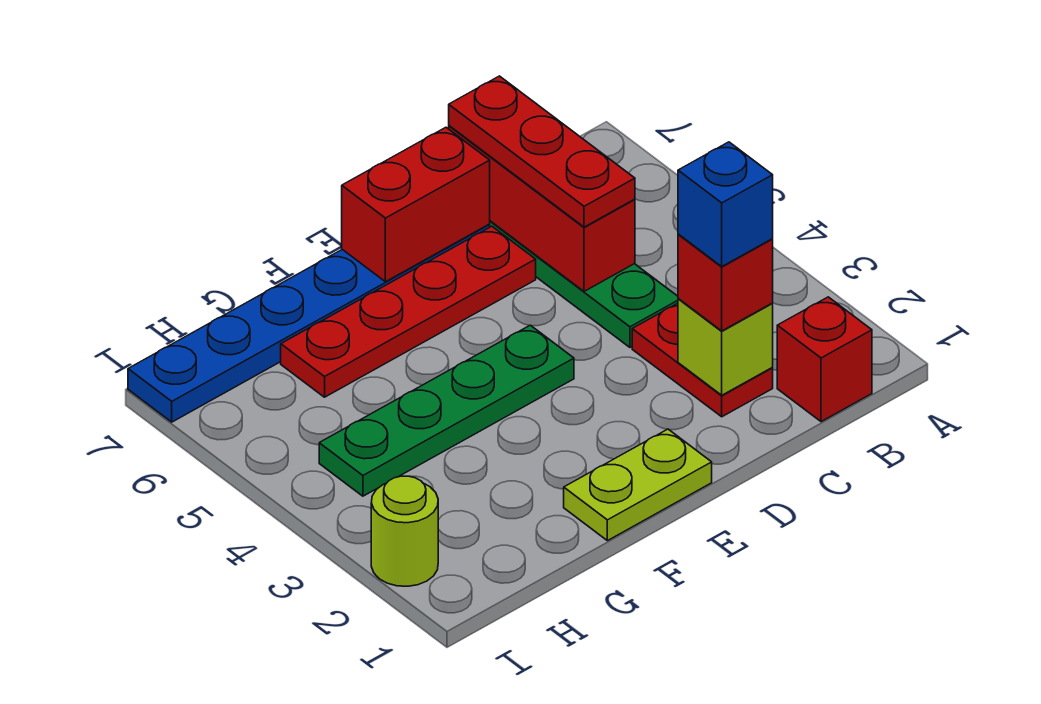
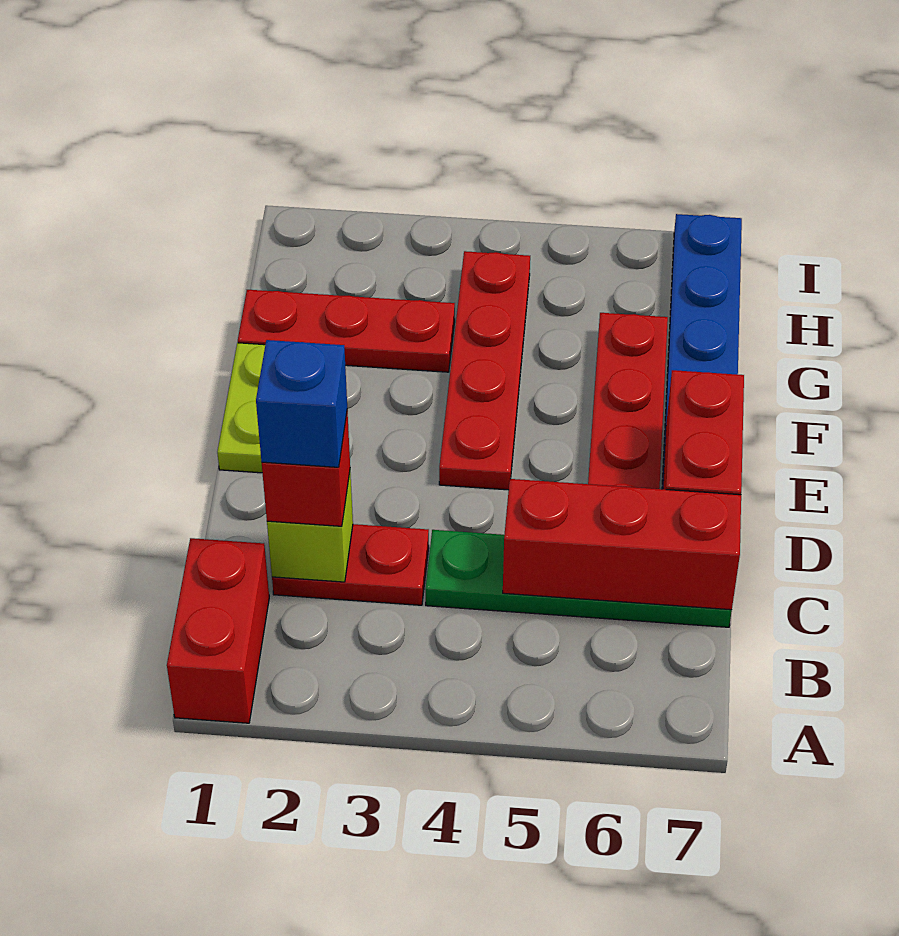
red brick B1 level 1 -> red brick A1:B1 level 1
red plate C5:C7 level 3 -> red plate G1:G3 level 1
green plate E4:H4 level 1 -> red plate E4:H4 level 1
lime round brick I2 level 1 -> none

